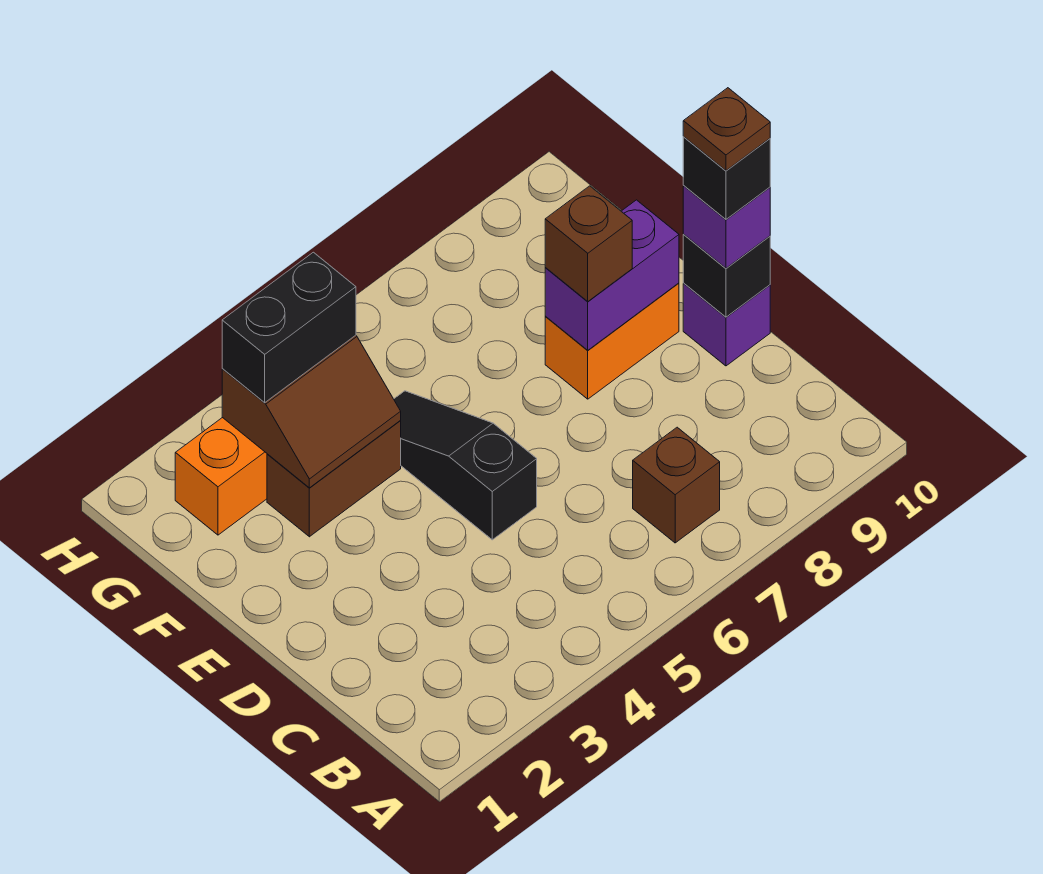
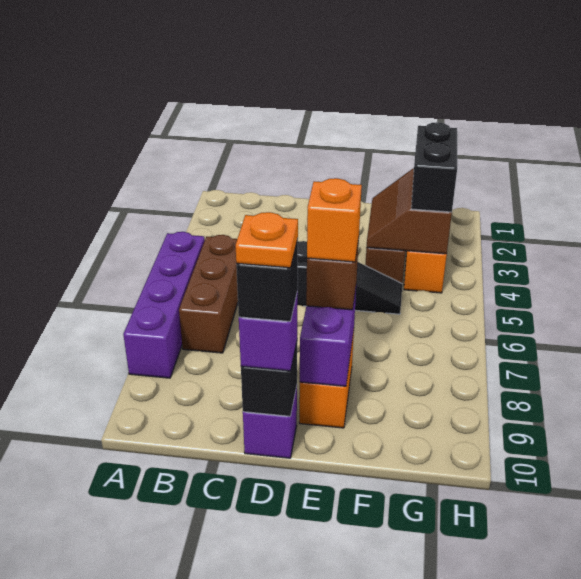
none -> purple brick A5:A8 level 1
brown brick B7 level 1 -> brown brick B5:B7 level 1
brown plate D10 level 5 -> orange plate D10 level 5
none -> orange brick E8 level 4

